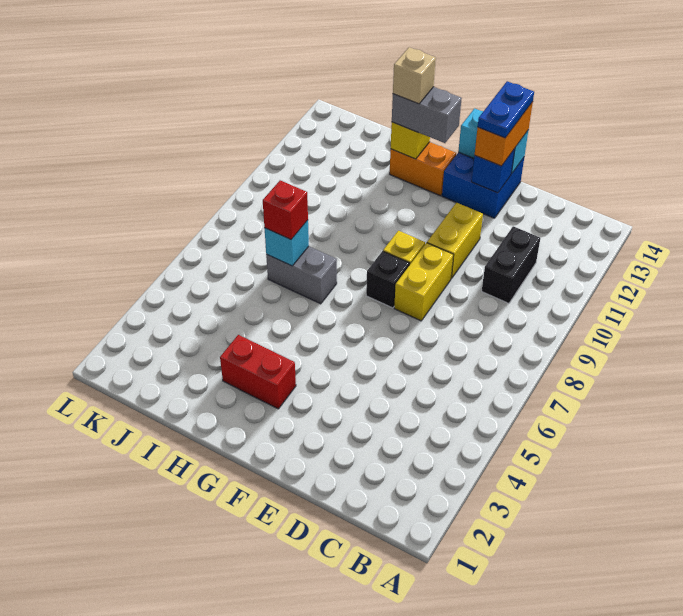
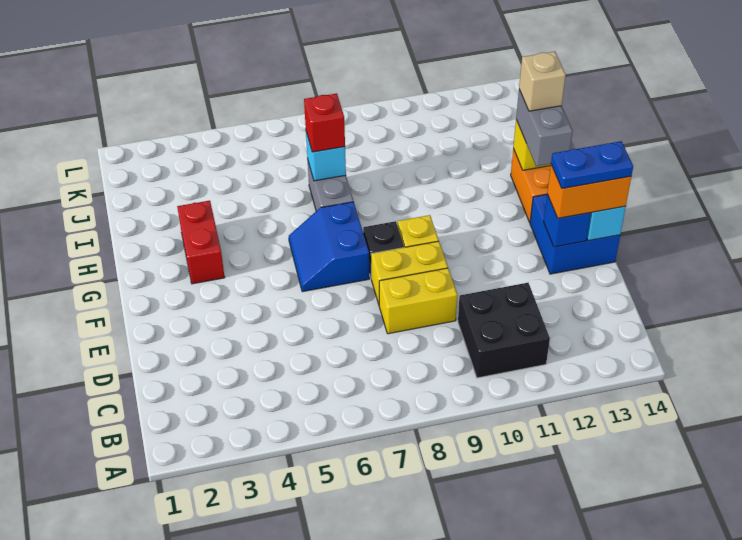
black brick C10:C11 level 1 -> black brick B10:C11 level 1
yellow brick E10:E11 level 1 -> yellow brick D8:D9 level 1
none -> blue slope F6:G7 level 1 top 7

